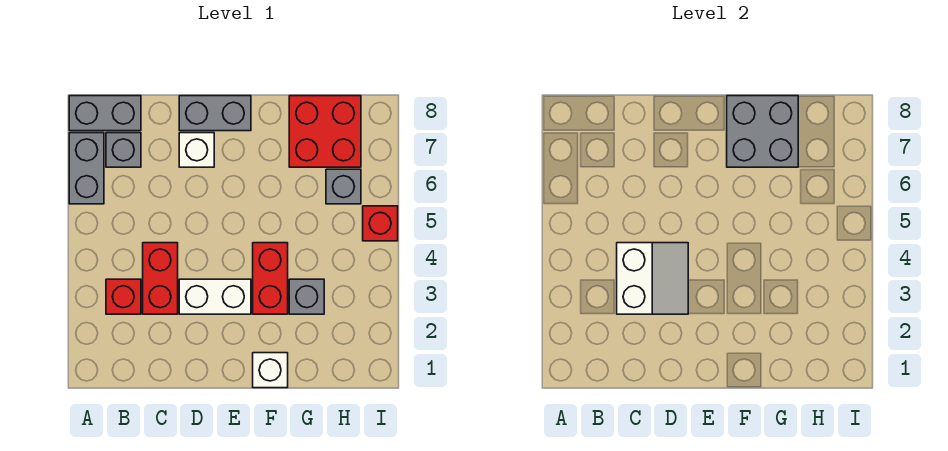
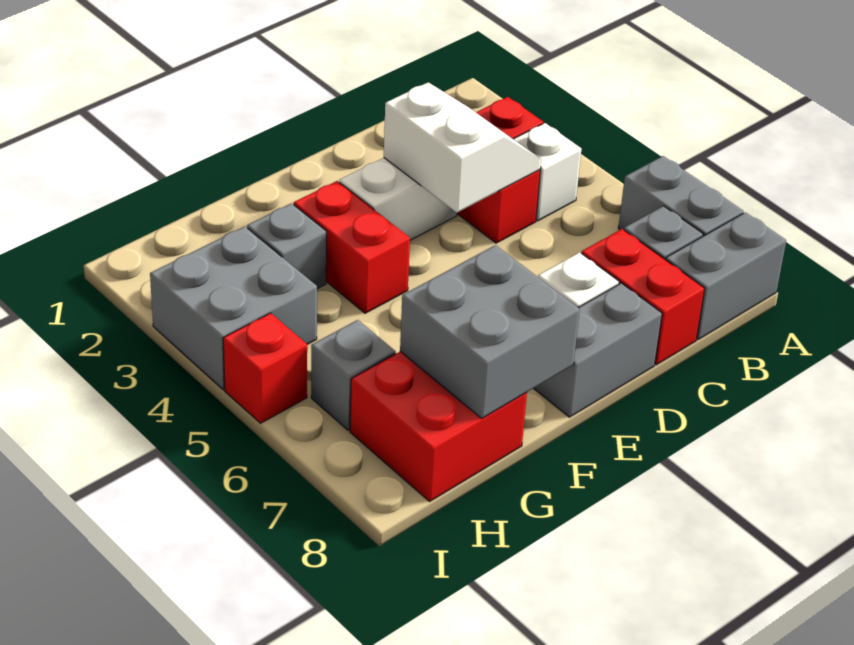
white slope C3:D4 level 2 top C -> white slope C3:D4 level 2 top D
none -> red brick C7:C8 level 1
white brick F1 level 1 -> white brick B4 level 1
none -> grey brick H3:I4 level 1

